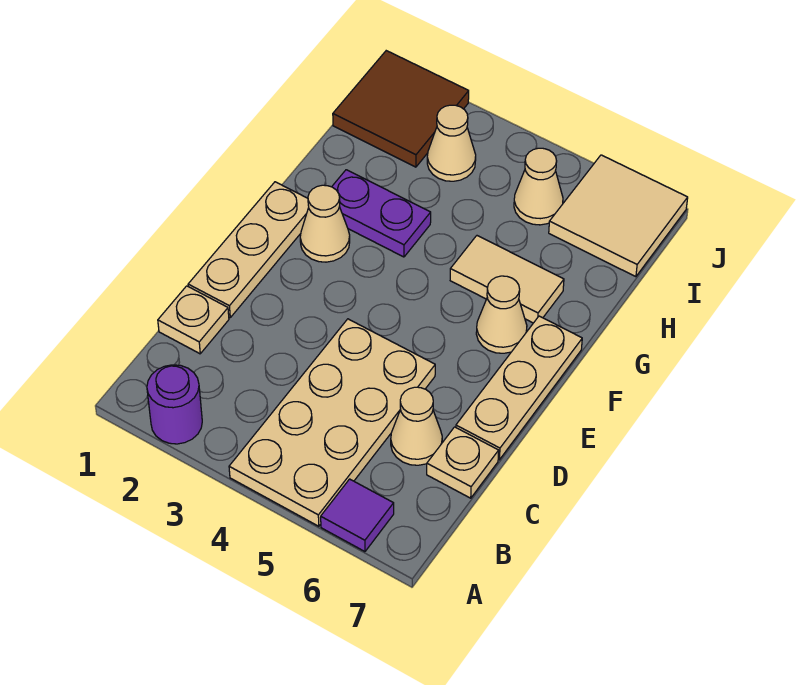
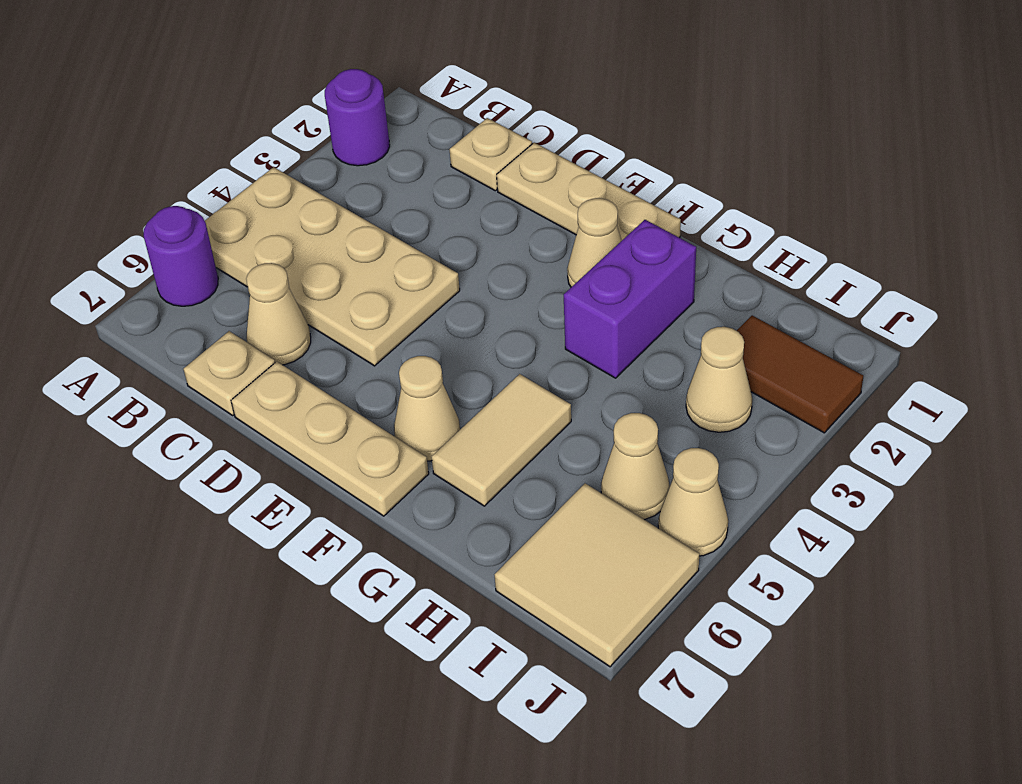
purple tile A6 level 1 -> purple round brick A6 level 1
purple plate G2:G3 level 1 -> purple brick G2:G3 level 1
brown tile I1:J2 level 1 -> brown tile I2:J2 level 1
none -> tan cone J5 level 1

